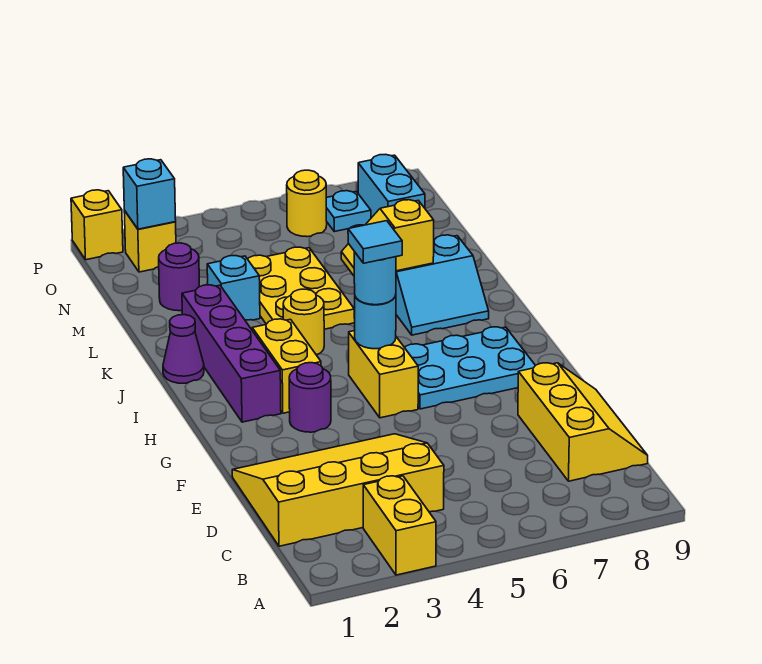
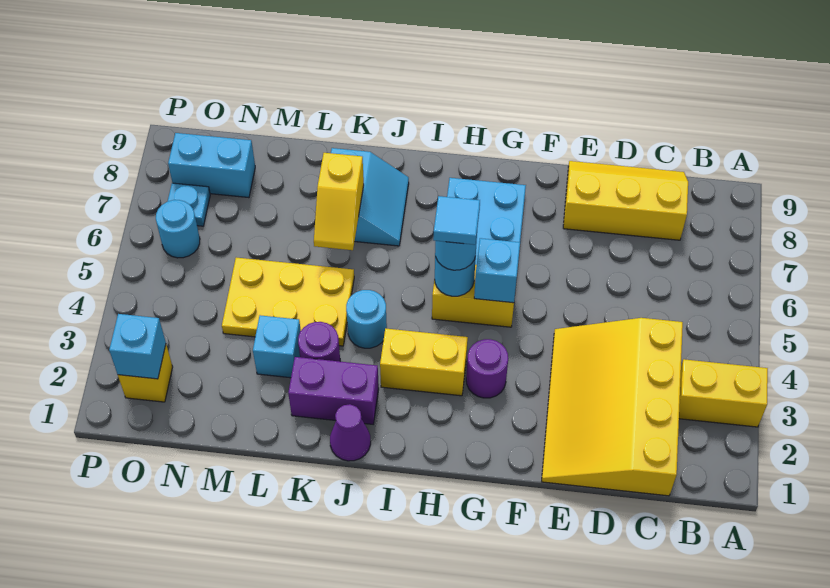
none -> cyan brick G5 level 2
purple brick H2:K2 level 1 -> purple brick J2:K2 level 1
yellow round brick J4 level 1 -> cyan round brick J4 level 1
purple round brick M2 level 1 -> purple round brick K3 level 1
yellow round brick O6 level 1 -> cyan round brick O6 level 1
yellow brick P1 level 1 -> none

